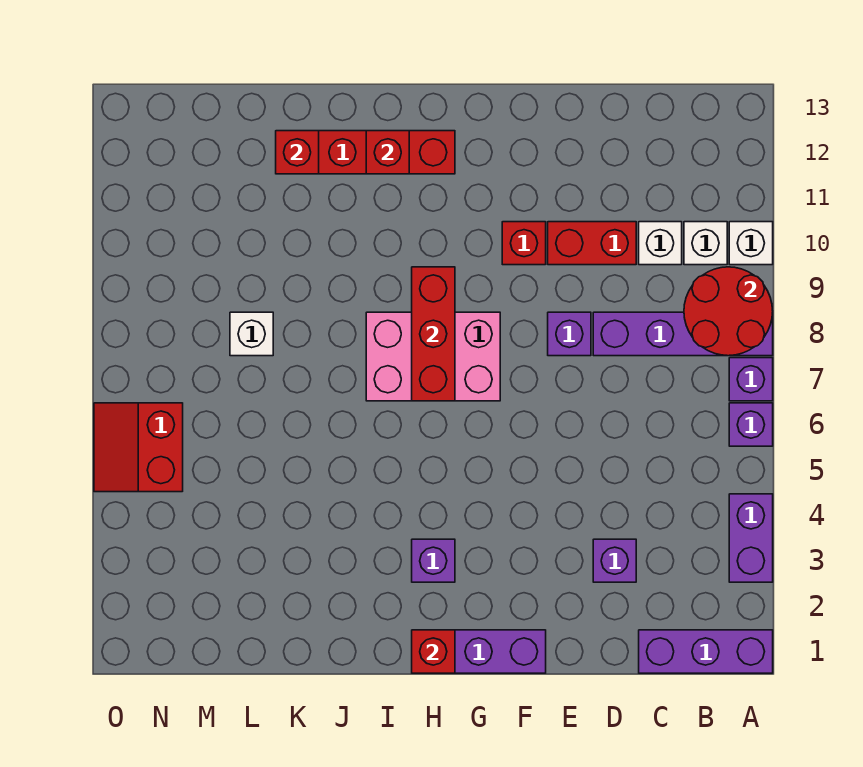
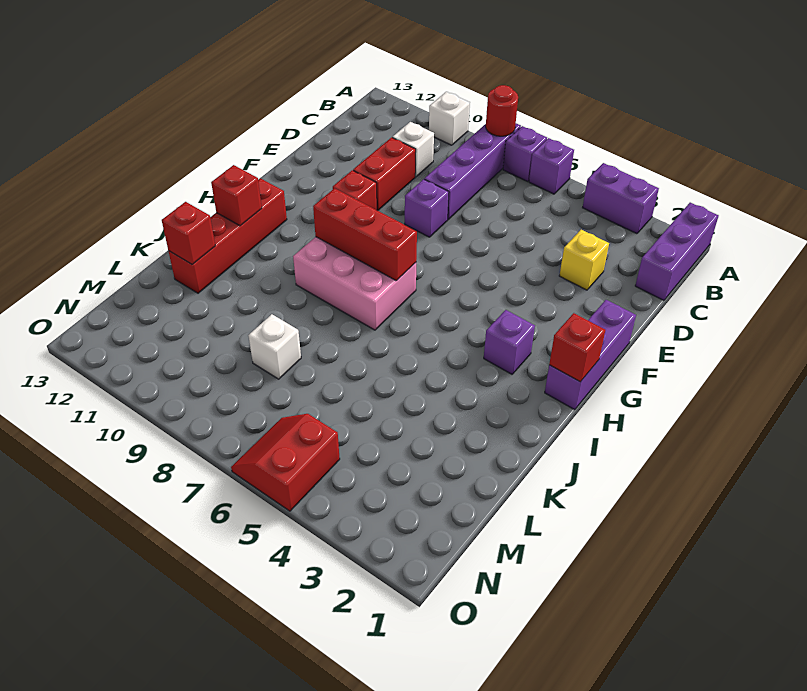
red round brick A8:B9 level 2 -> red round brick A8 level 2
white brick B10 level 1 -> none
purple brick D3 level 1 -> yellow brick D3 level 1
pink brick G7:I8 level 1 -> pink brick H7:I9 level 1
red slope N5:O6 level 1 top N -> red slope N5:O6 level 1 top 5

